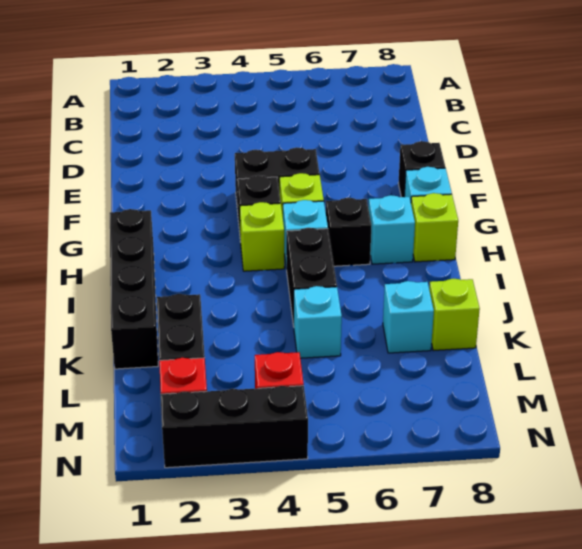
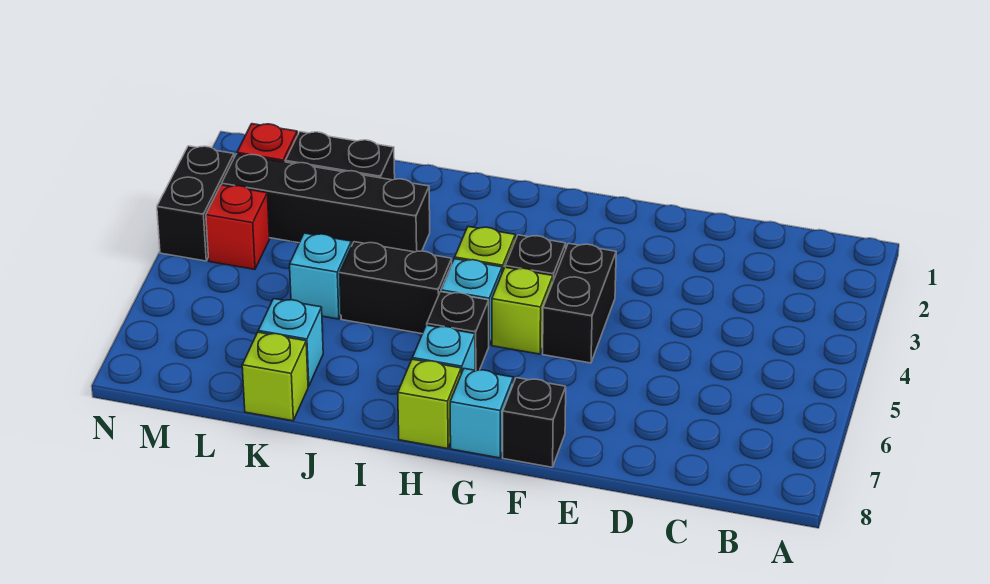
black brick H1:K1 level 1 -> black brick J3:M3 level 1
black brick N2:N4 level 1 -> black brick N3:N4 level 1

